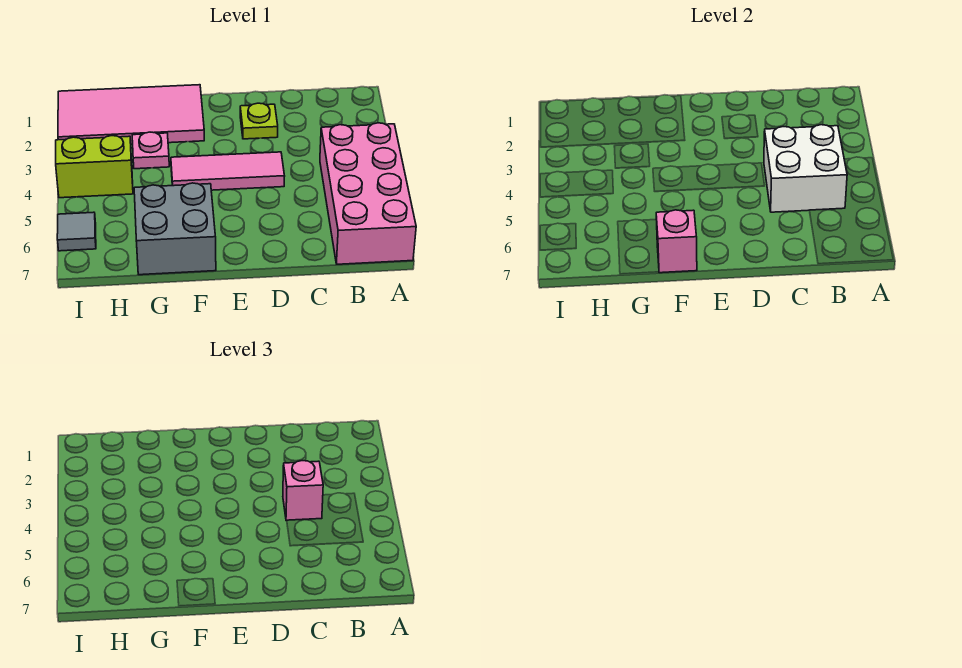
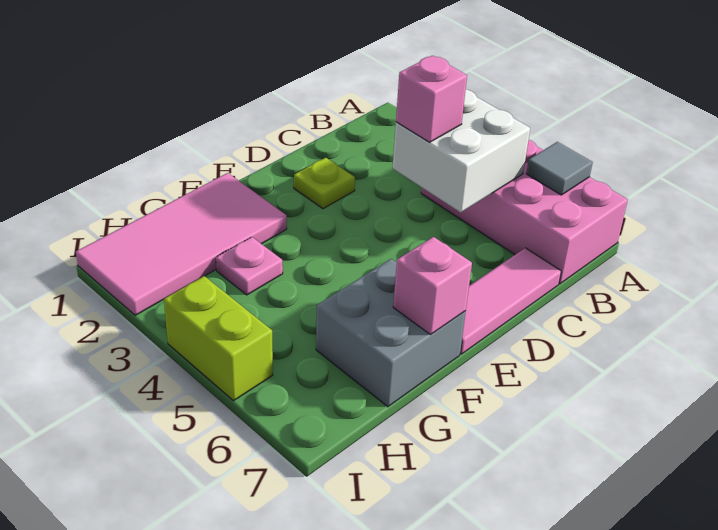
pink tile D4:F4 level 1 -> pink tile C7:E7 level 1
lime brick H4:I4 level 1 -> lime brick I4:I5 level 1
grey tile I6 level 1 -> grey tile A6 level 2

